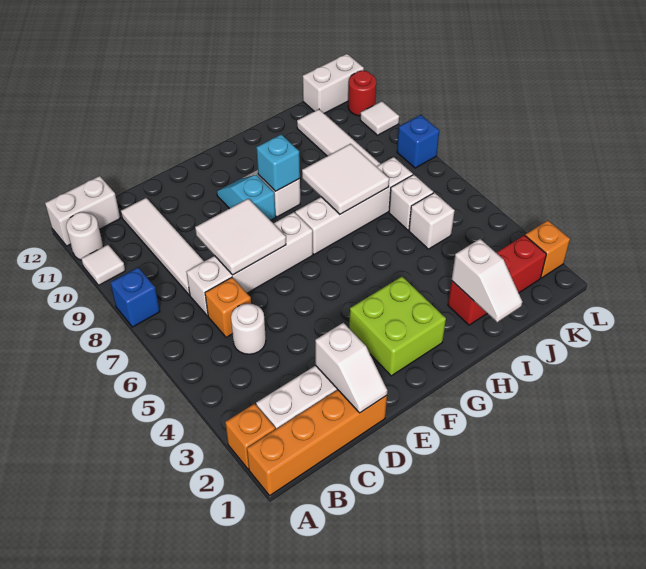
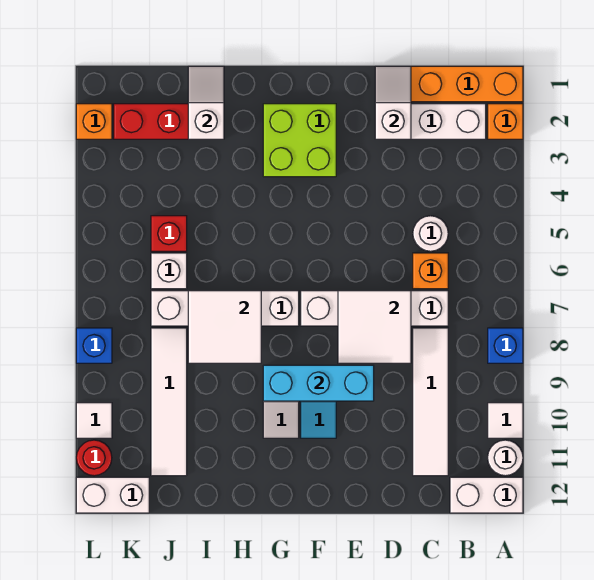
cyan brick G9 level 2 -> cyan brick E9:G9 level 2
white brick J5 level 1 -> red brick J5 level 1

